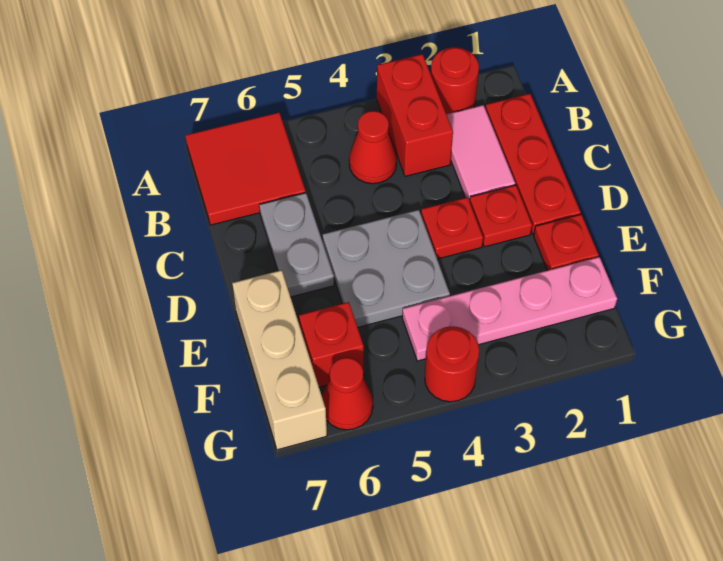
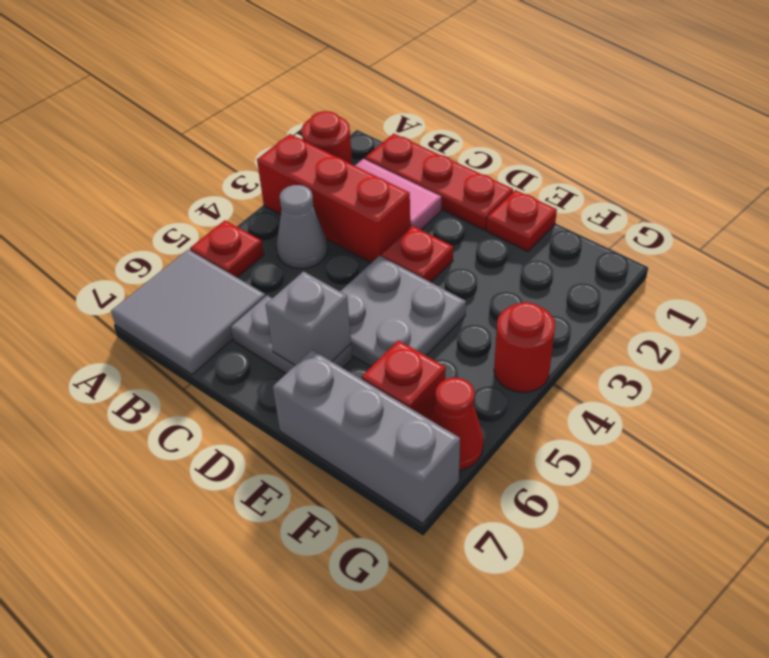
red brick A3:B3 level 1 -> red brick A3:C3 level 1
red tile A6:B7 level 1 -> grey tile A6:B7 level 1
red cone B4 level 1 -> grey cone B4 level 1
red plate D2 level 1 -> red plate A5 level 1
none -> grey brick D6 level 2
tan brick E7:G7 level 1 -> grey brick E7:G7 level 1
pink plate F1:F4 level 1 -> none

